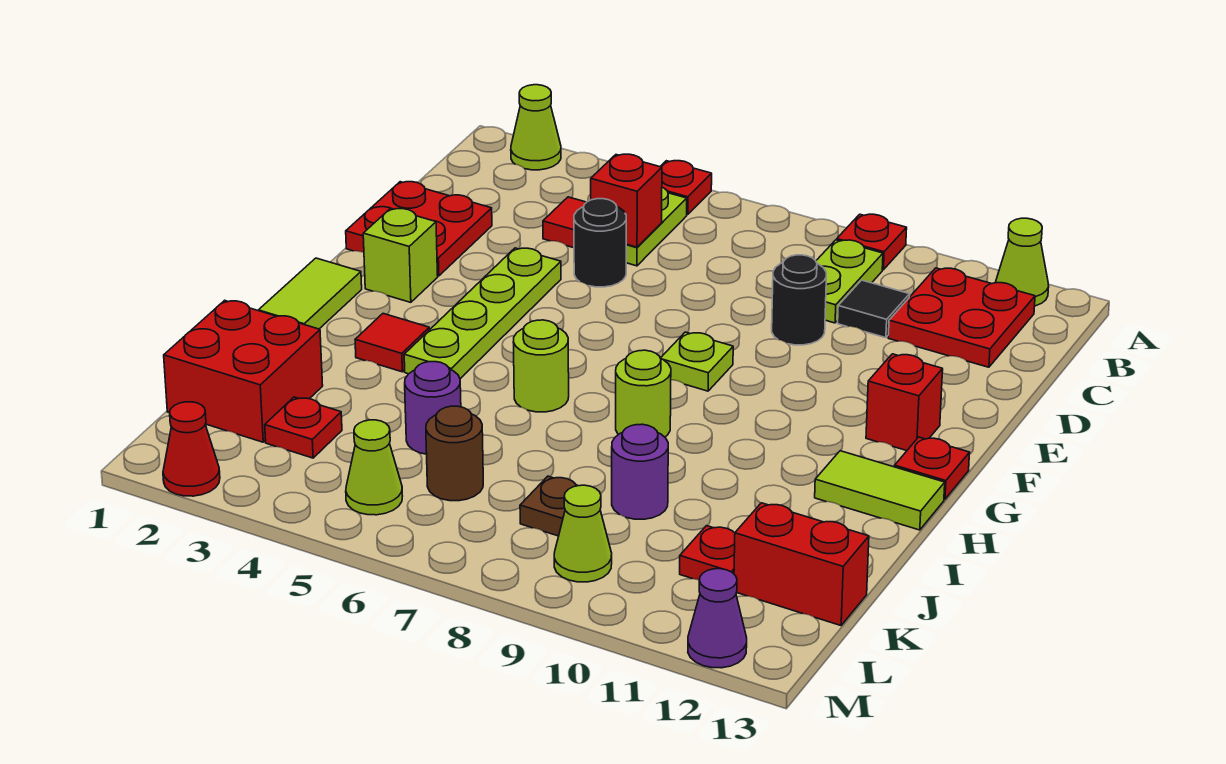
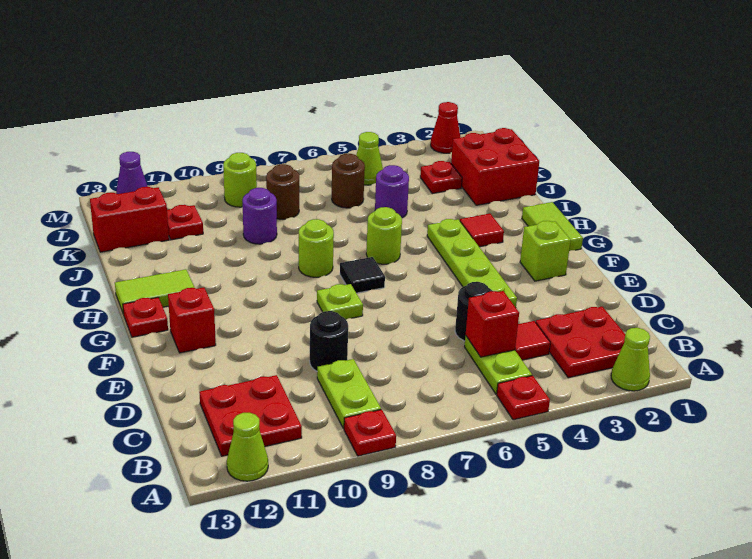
black tile C10 level 1 -> black tile G7 level 1
red plate D1:E2 level 1 -> red plate B2:C3 level 1
brown plate K8 level 1 -> brown round brick K8 level 1
lime cone L9 level 1 -> lime round brick L9 level 1

